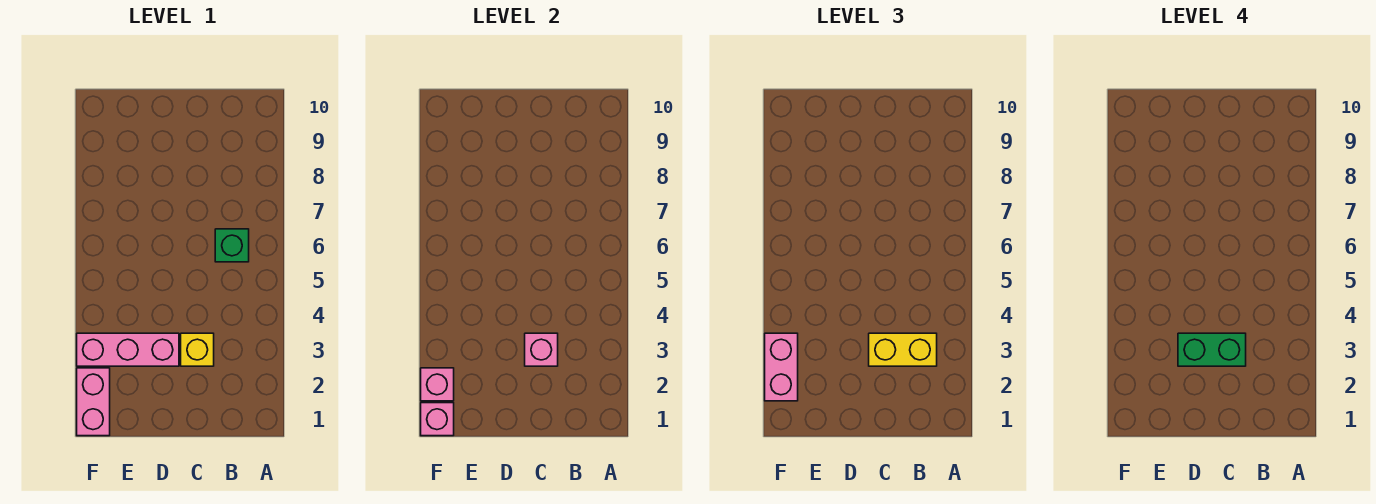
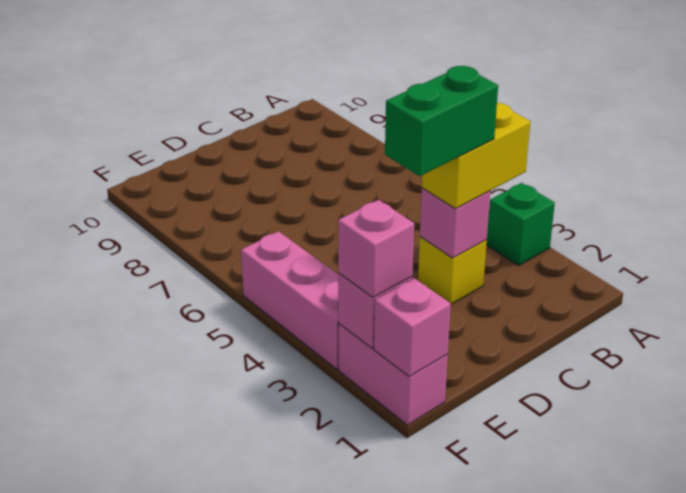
green brick B6 level 1 -> green brick A3 level 1
pink brick D3:F3 level 1 -> pink brick F3:F5 level 1
pink brick F2:F3 level 3 -> pink brick F2 level 3

